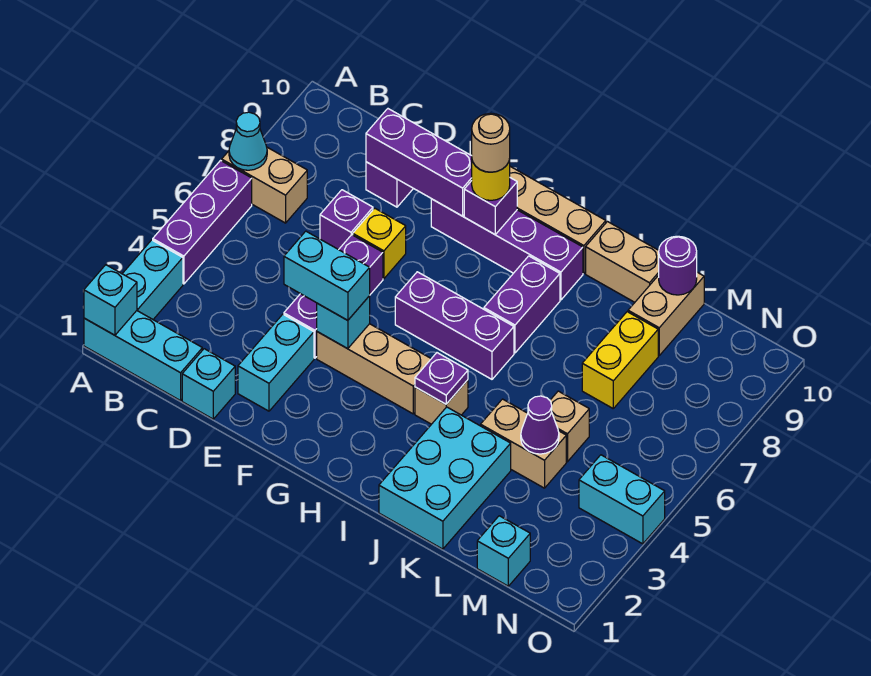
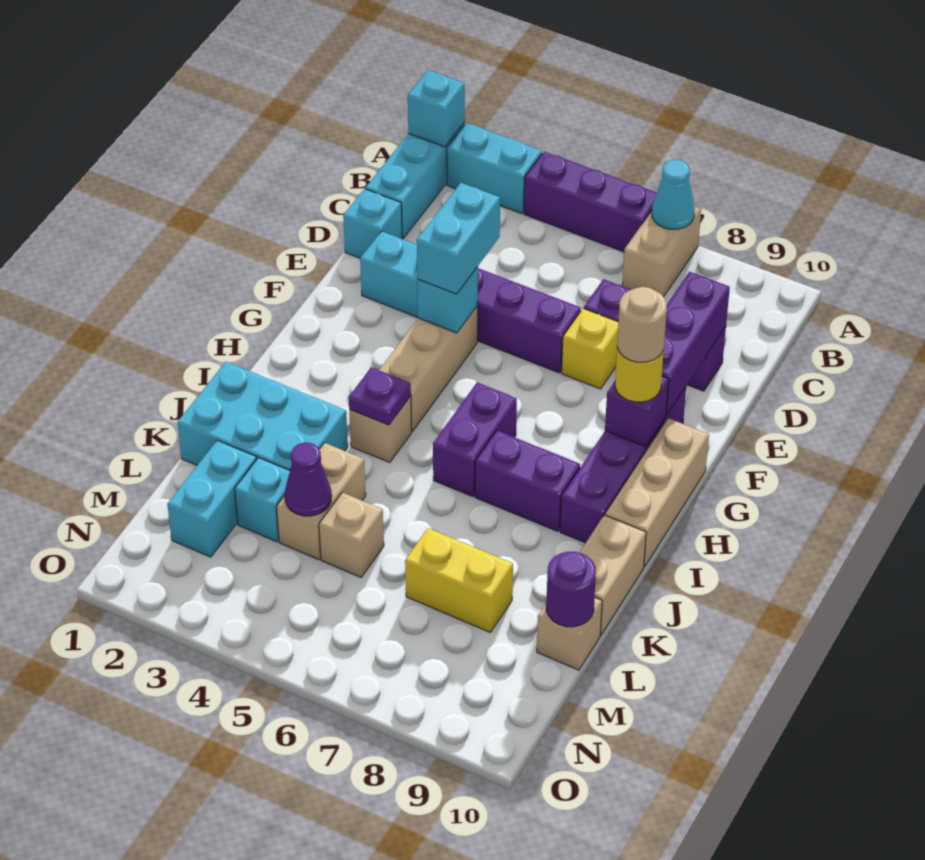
purple brick G6:I6 level 1 -> purple brick H6:I6 level 1
tan brick L9:L10 level 1 -> tan brick L10 level 1
cyan brick M1 level 1 -> cyan brick L3 level 1
cyan brick N4:O4 level 1 -> cyan brick L2:M2 level 1

